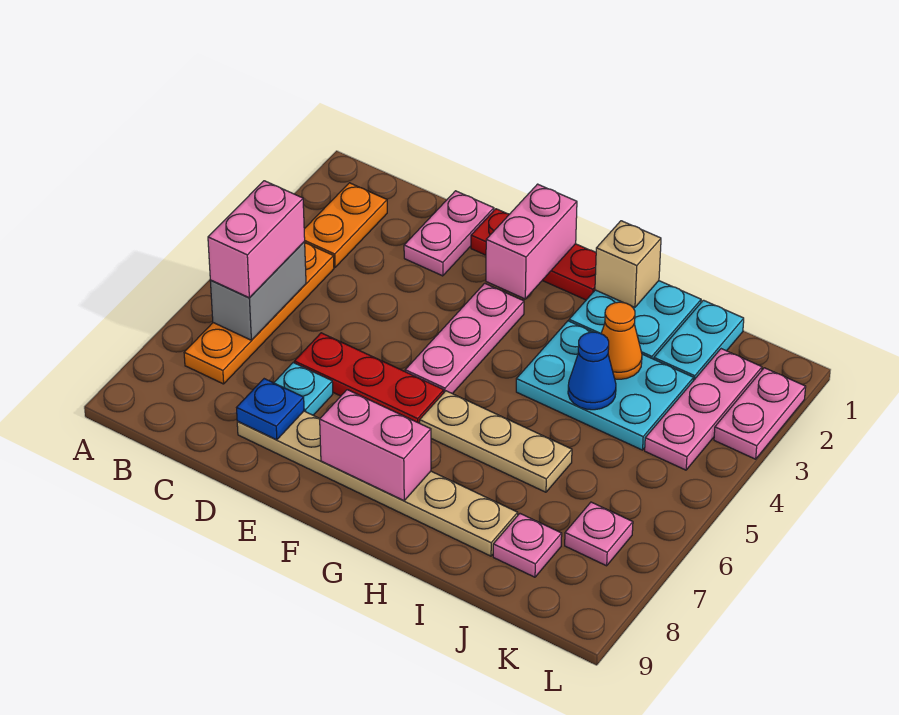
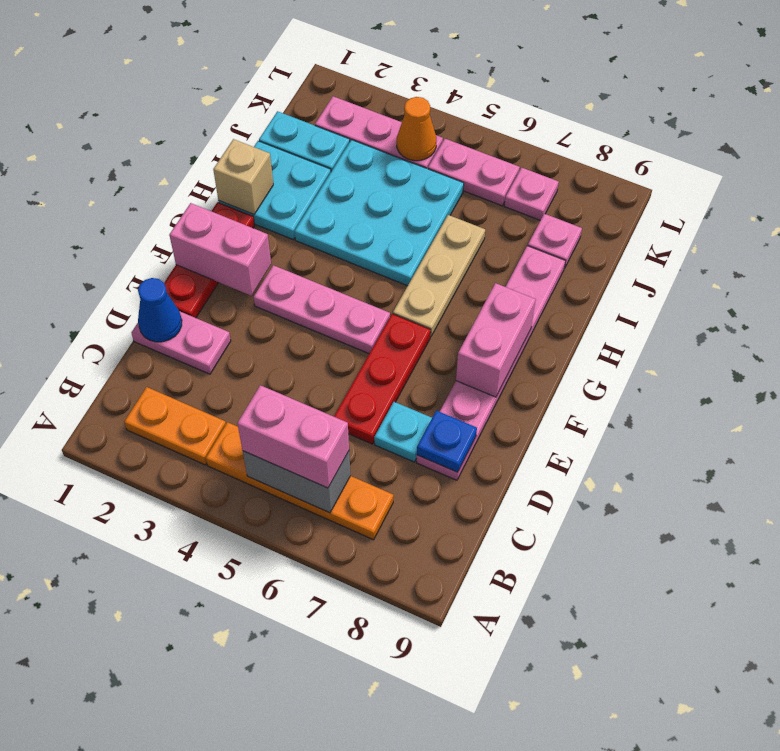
tan plate D8:I8 level 1 -> pink plate D8:I8 level 1
cyan plate H3:J4 level 1 -> cyan plate H3:J5 level 1
orange cone I3 level 2 -> orange cone K4 level 2
blue cone I4 level 2 -> blue cone D1 level 2
pink plate L2:L3 level 1 -> pink plate K5:K6 level 1

